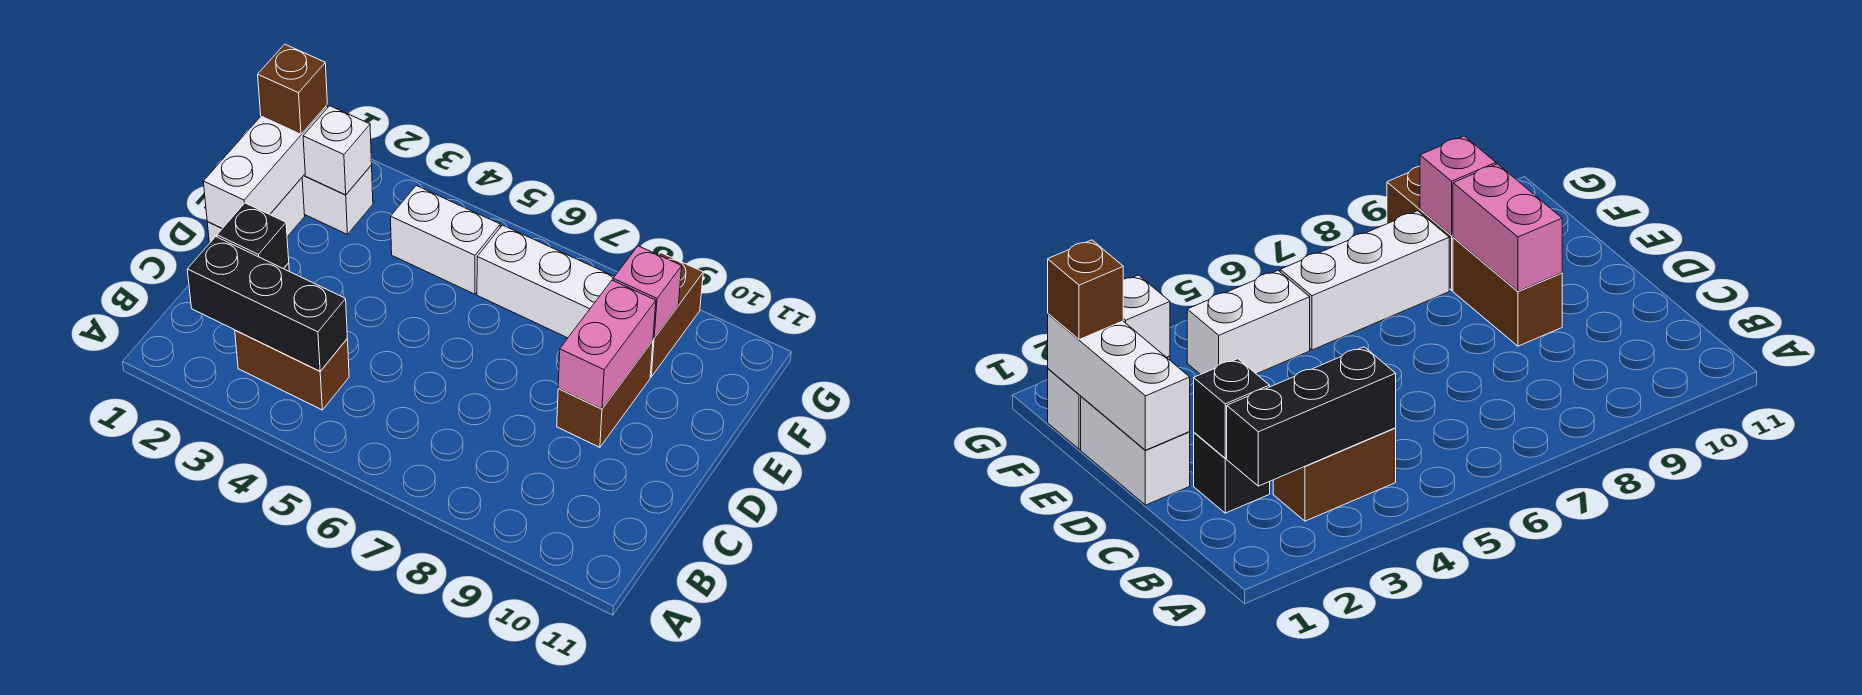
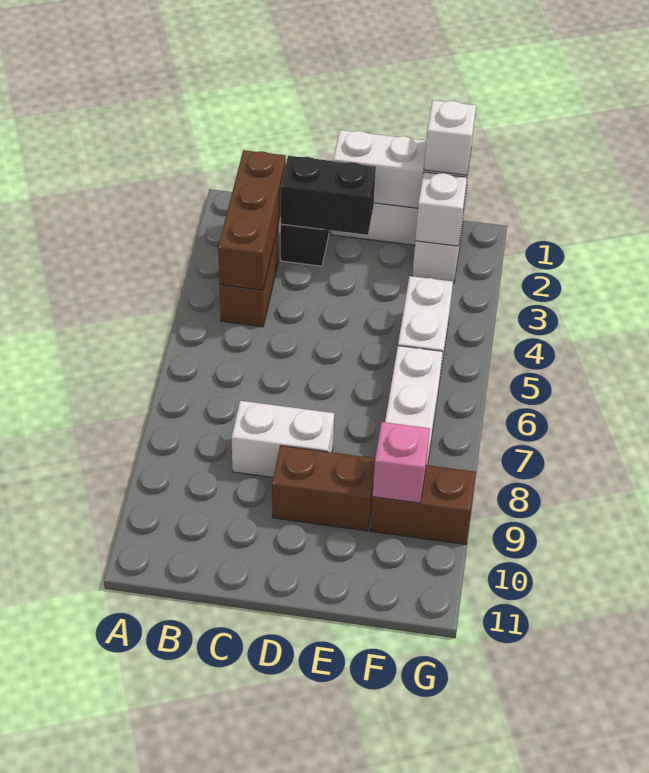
black brick B2:B4 level 2 -> brown brick B2:B4 level 2
black brick C2 level 2 -> black brick C2:D2 level 2
none -> white brick C8:D8 level 1
pink brick D9:E9 level 2 -> none
brown brick F1 level 3 -> white brick F1 level 3

